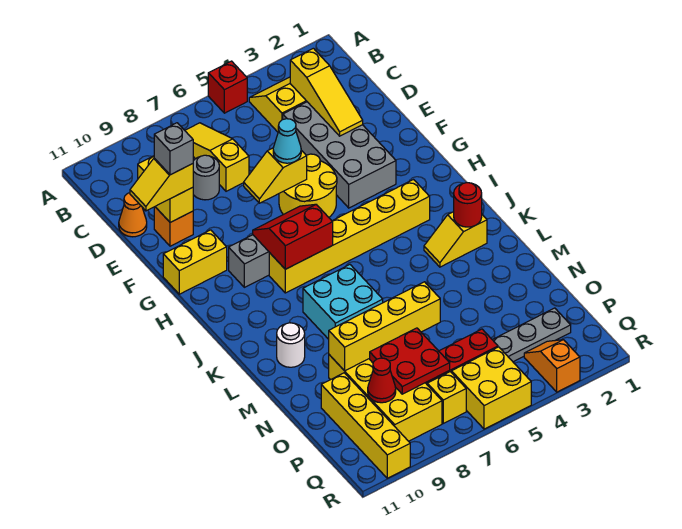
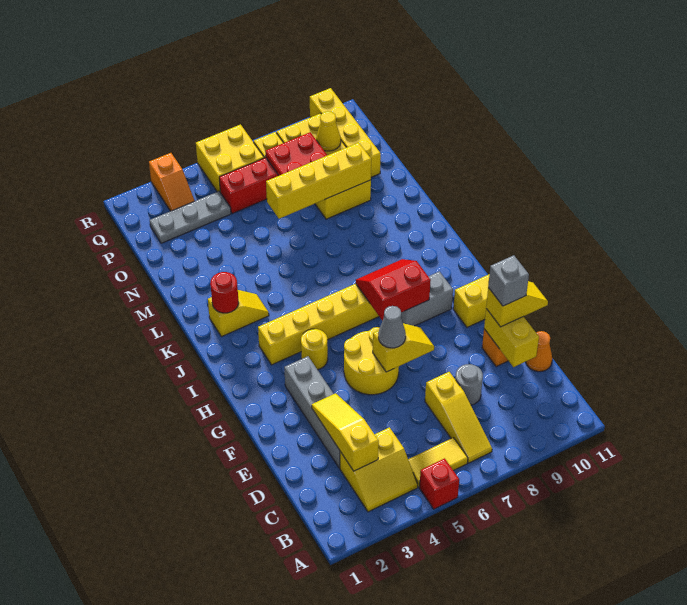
none -> yellow tile B5:B6 level 1
grey brick D3:G4 level 1 -> grey brick D3:G3 level 1
cyan cone F6 level 3 -> grey cone F6 level 3
none -> yellow round brick H4 level 1
red slope H7:I8 level 2 top I -> red slope H7:I8 level 2 top H
cyan brick K7:L8 level 1 -> none
white round brick L10 level 1 -> none
red cone P9 level 2 -> yellow cone P9 level 2

